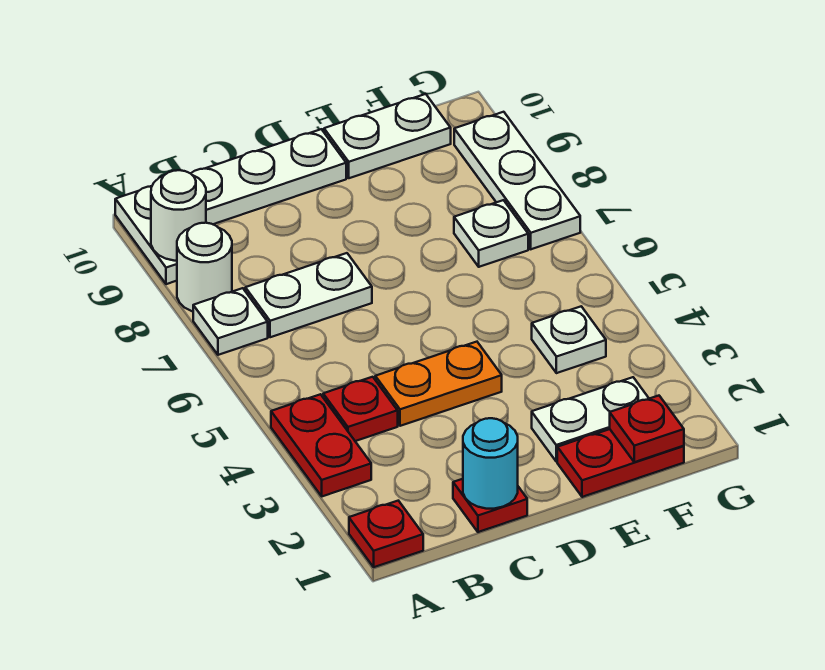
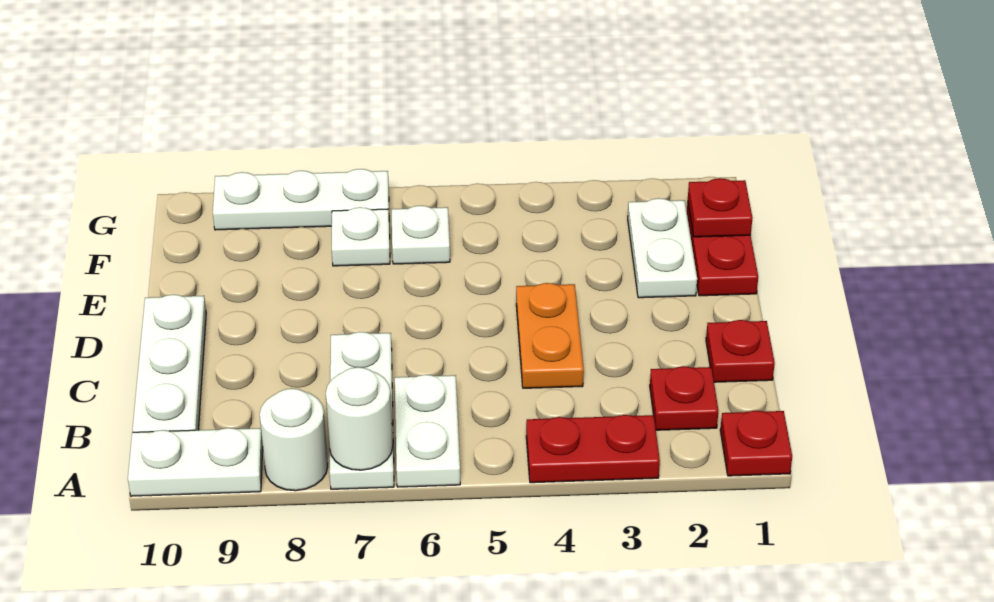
white round brick A9 level 2 -> white round brick A7 level 2
red plate B4 level 1 -> red plate B2 level 1
cyan round brick C1 level 2 -> none
white plate E10:F10 level 1 -> white plate A6:B6 level 1
white plate F4 level 1 -> white plate F6 level 1

